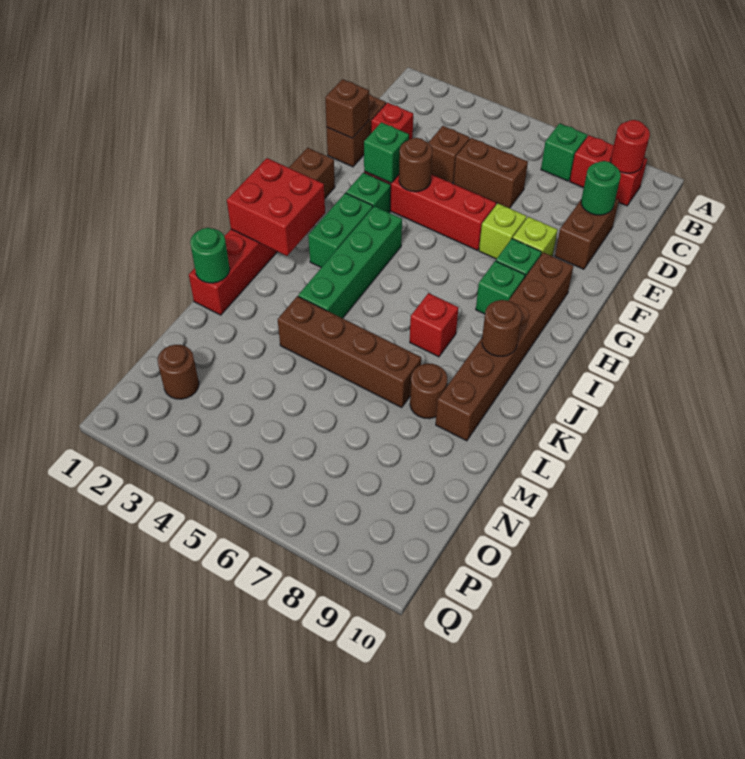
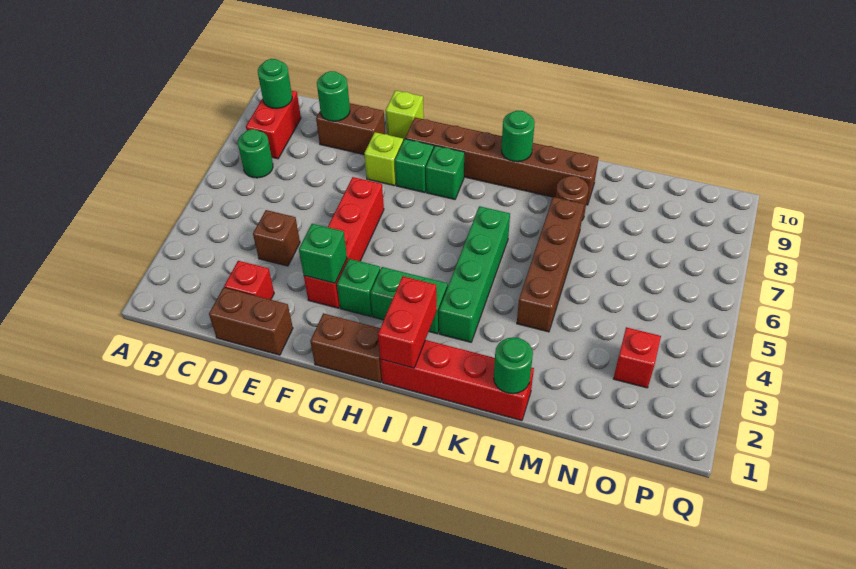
green brick B7 level 1 -> green round brick B7 level 1
red round brick B9 level 2 -> green round brick B9 level 2
brown brick D5:D6 level 1 -> none
brown brick E1 level 2 -> none
brown round brick F4 level 2 -> none
lime brick F7 level 1 -> lime brick F10 level 1
green brick H4:K4 level 1 -> green brick J3:J6 level 1
red brick I1:J2 level 2 -> red brick I1:I2 level 2
red brick J7 level 1 -> red brick O3 level 1
brown round brick J9 level 2 -> green round brick J9 level 2
brown round brick O2 level 1 -> none

